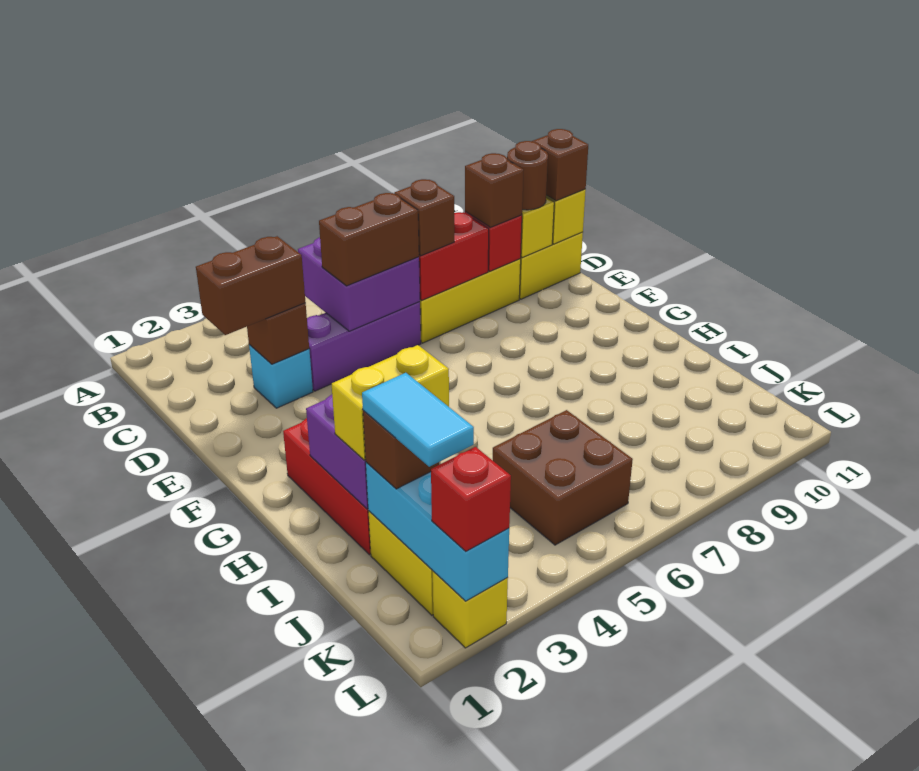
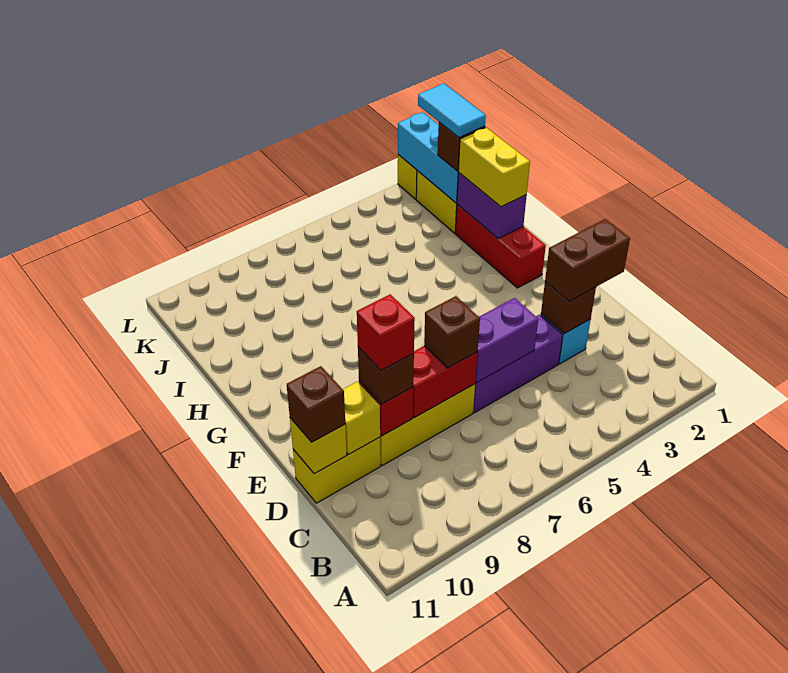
purple brick C5:D6 level 2 -> purple brick D5:D6 level 2
brown brick D5:D6 level 3 -> none
brown round brick D10 level 3 -> none
yellow brick I2:I3 level 3 -> yellow brick H2:I2 level 3
brown brick J5:K6 level 1 -> none
red brick L2 level 3 -> red brick D9 level 4

